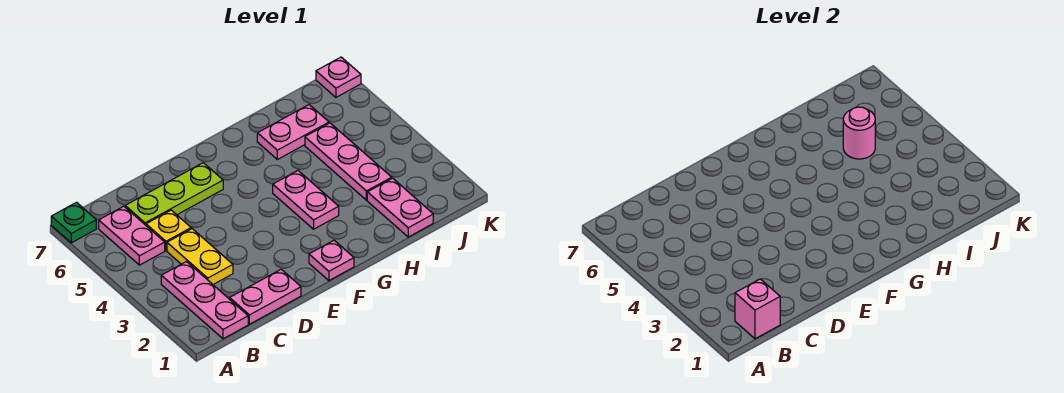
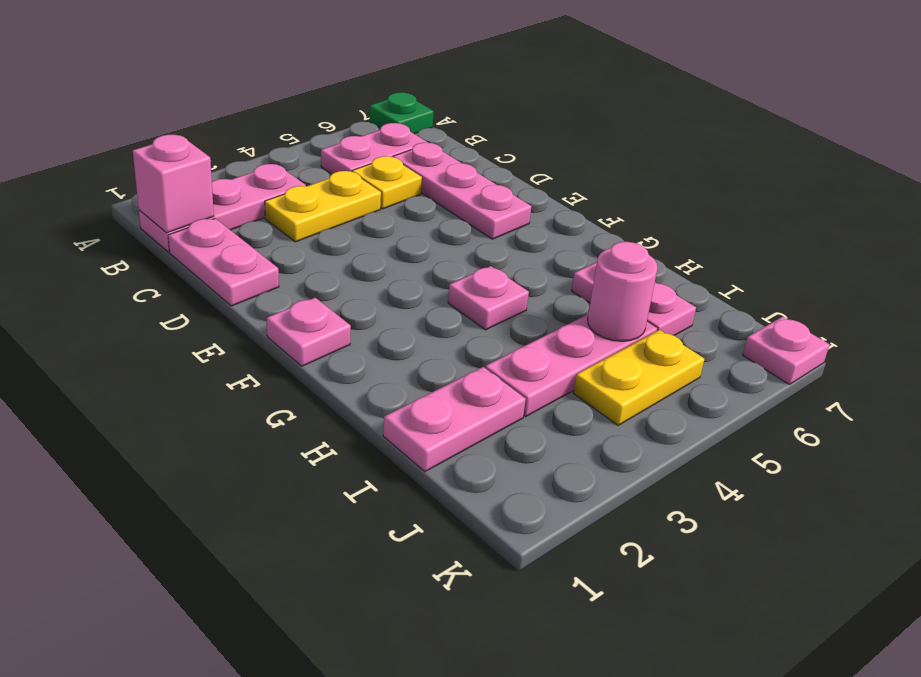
lime plate C6:E6 level 1 -> pink plate C6:E6 level 1
pink plate G3:G4 level 1 -> pink plate G4 level 1
none -> yellow plate J4:J5 level 1

